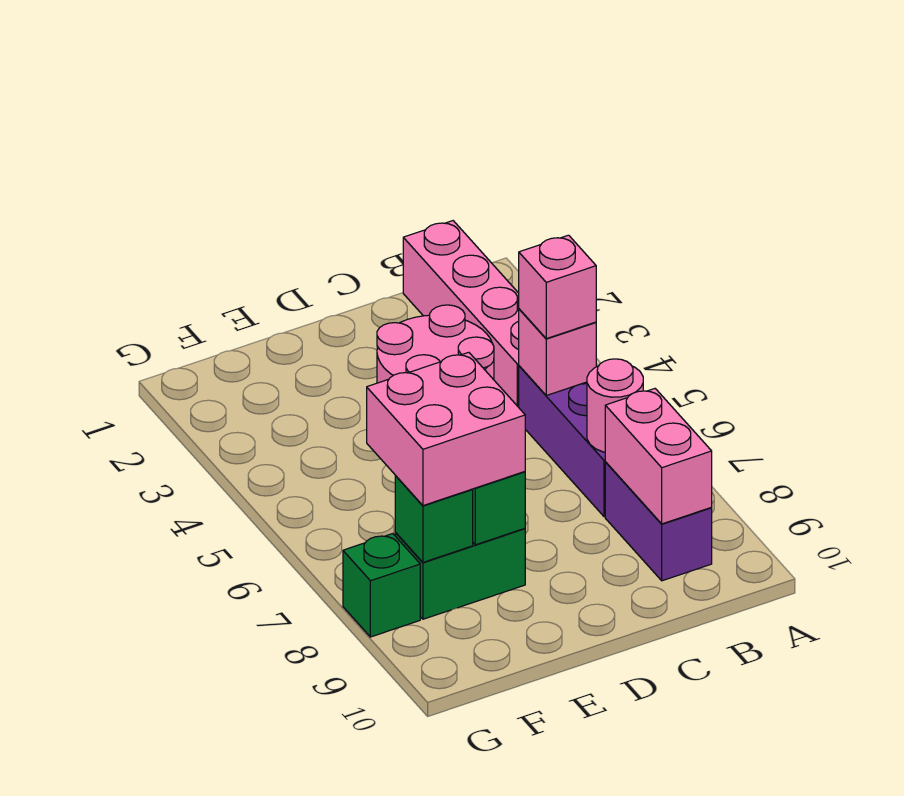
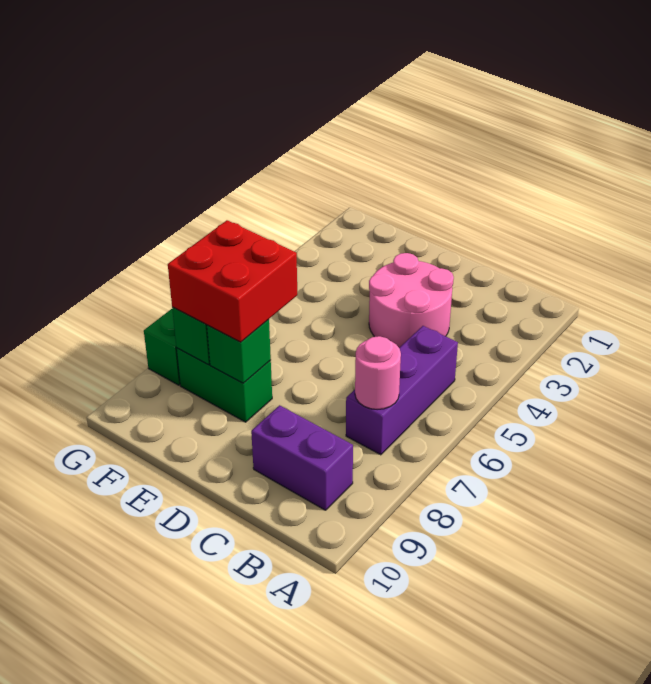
pink brick B1:B4 level 1 -> none
pink brick B5 level 2 -> none
pink brick B5 level 3 -> none
purple brick B8:B9 level 1 -> purple brick B9:C9 level 1
pink brick B8:B9 level 2 -> none
pink brick E7:F8 level 3 -> red brick E7:F8 level 3

